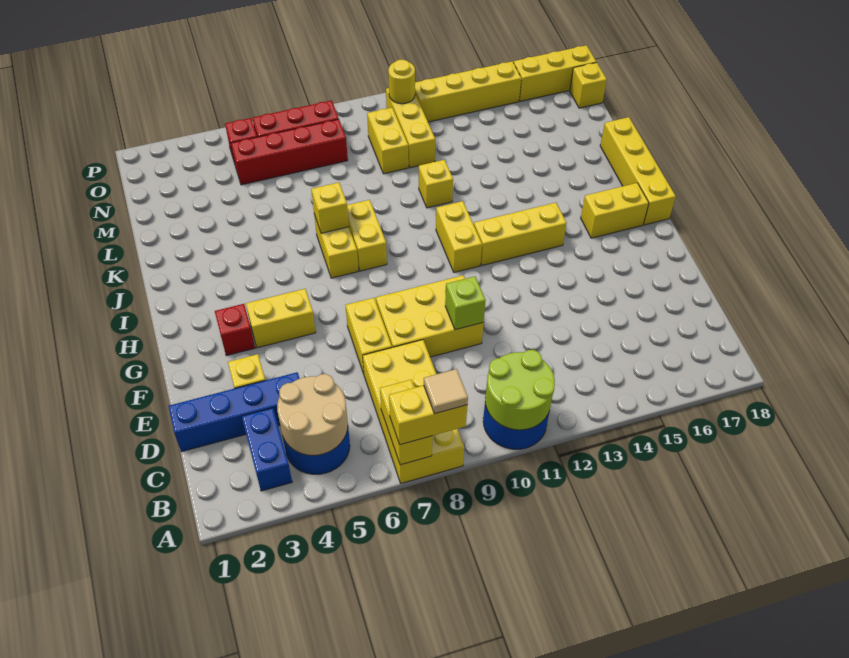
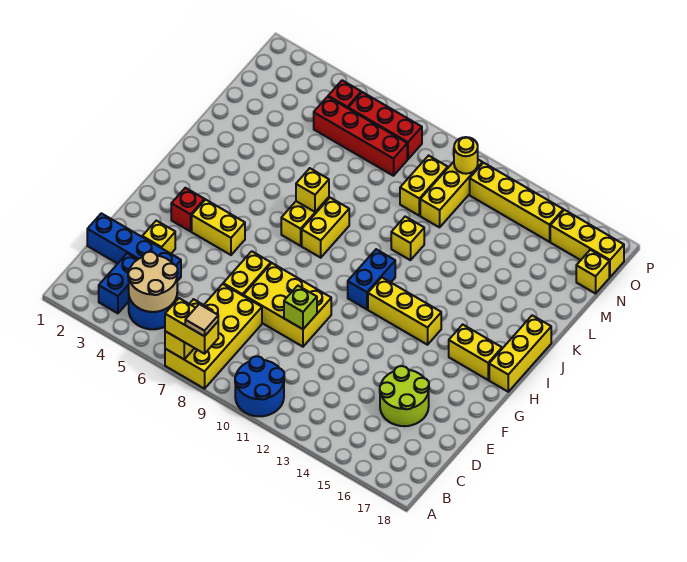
lime round brick A10:B11 level 2 -> lime round brick D15:E16 level 1
yellow brick H11:I11 level 1 -> blue brick H11:I11 level 1
yellow brick H18:K18 level 1 -> yellow brick H18:J18 level 1

